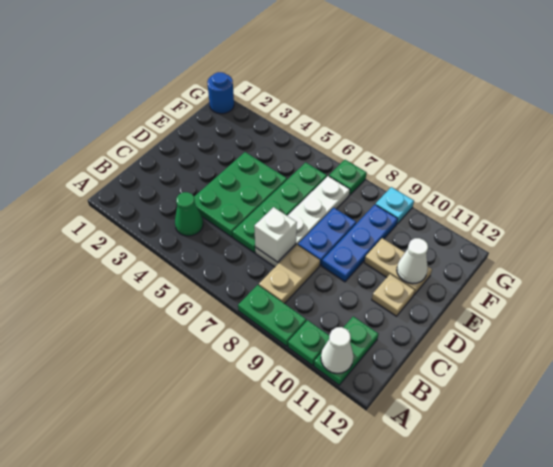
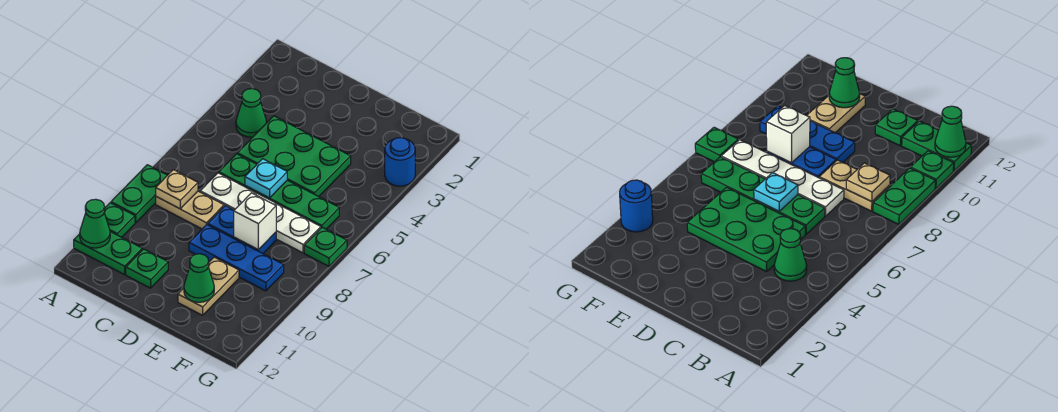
white cone A11 level 2 -> green cone A11 level 2
white brick C7 level 2 -> white brick E8 level 2
none -> green plate C11 level 1
tan plate D11 level 1 -> tan plate B8 level 2
white cone E11 level 2 -> green cone E11 level 2
blue round brick G1 level 1 -> blue round brick G3 level 1
cyan plate G9 level 1 -> cyan plate D6 level 2

